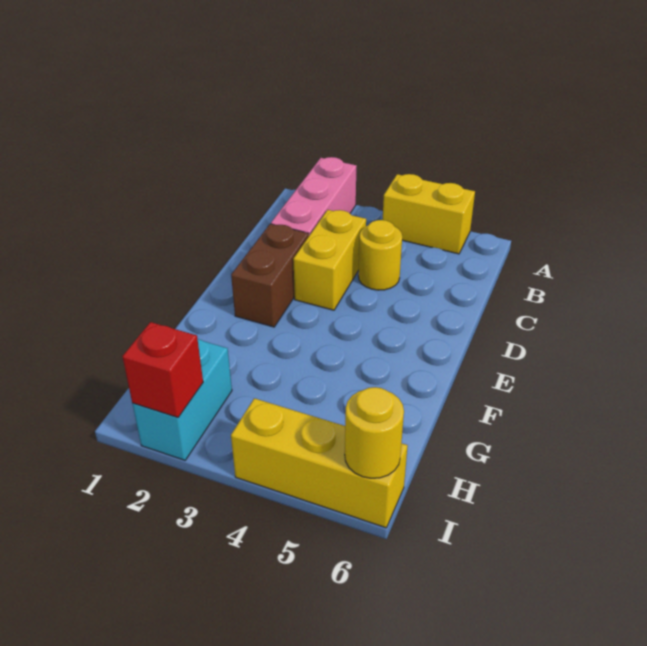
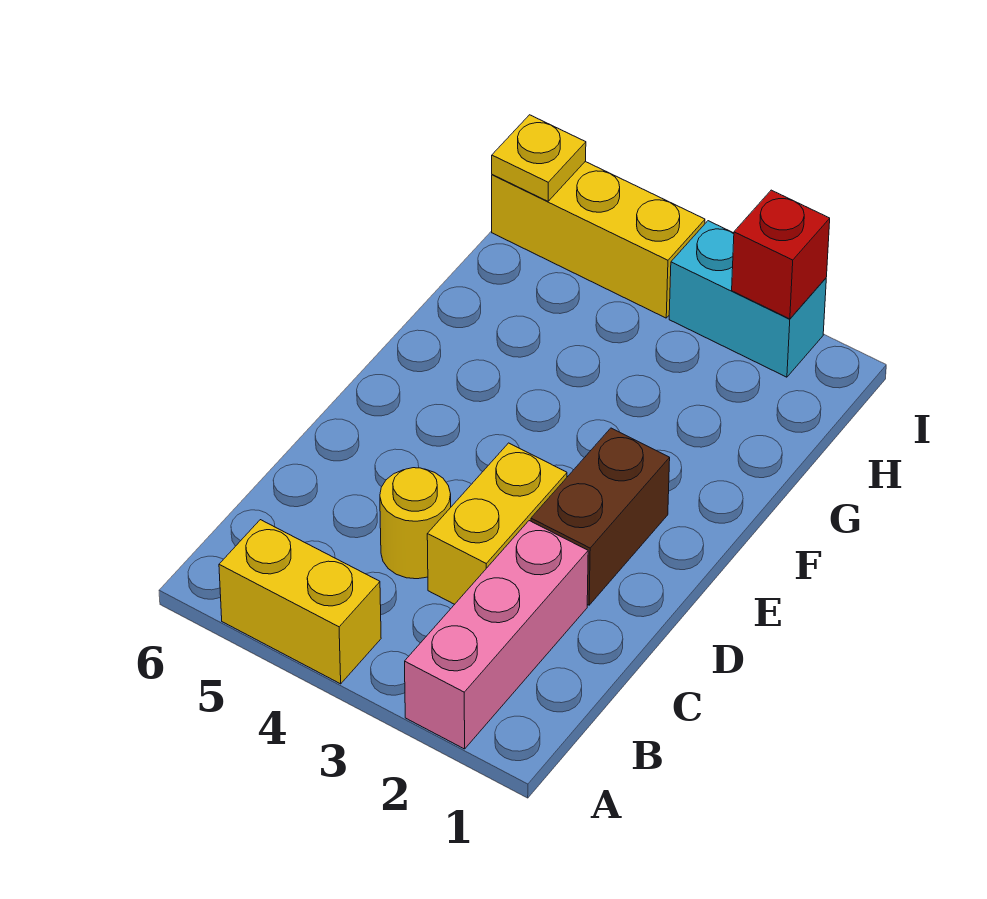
cyan brick H2:I2 level 1 -> cyan brick I2:I3 level 1
yellow round brick I6 level 2 -> yellow plate I6 level 2

